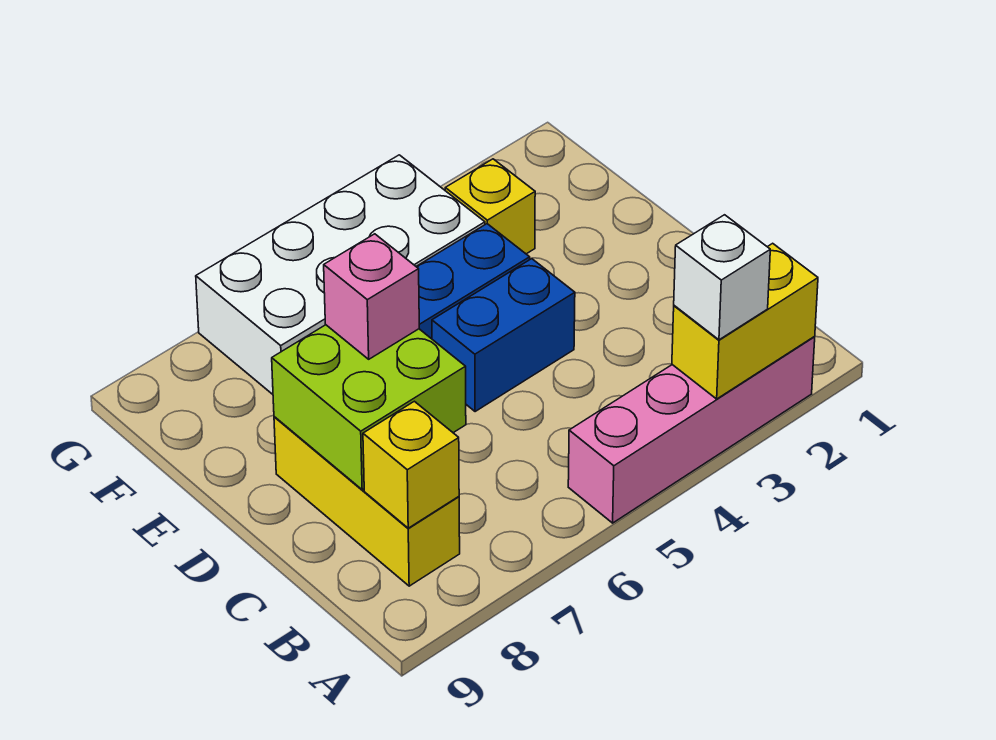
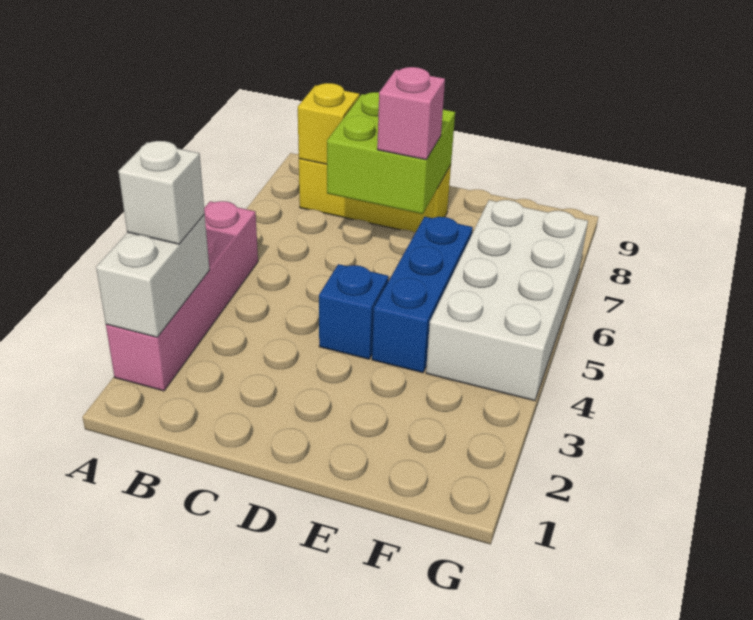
yellow brick A2:A3 level 2 -> white brick A2:A3 level 2
blue brick D4:D5 level 1 -> blue brick D4 level 1
yellow brick F3 level 1 -> none

